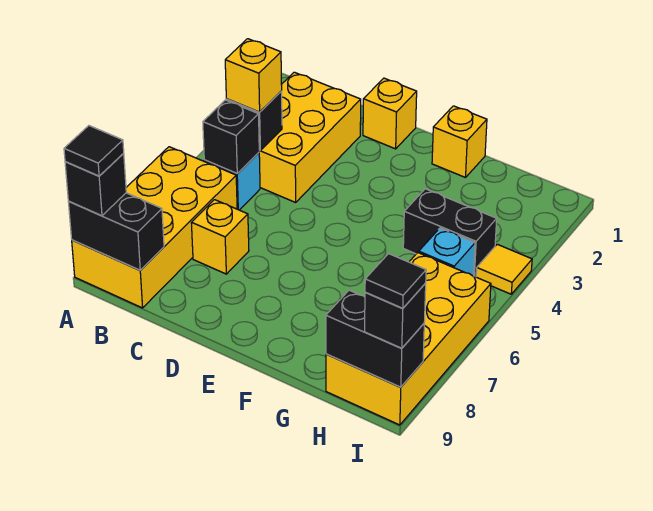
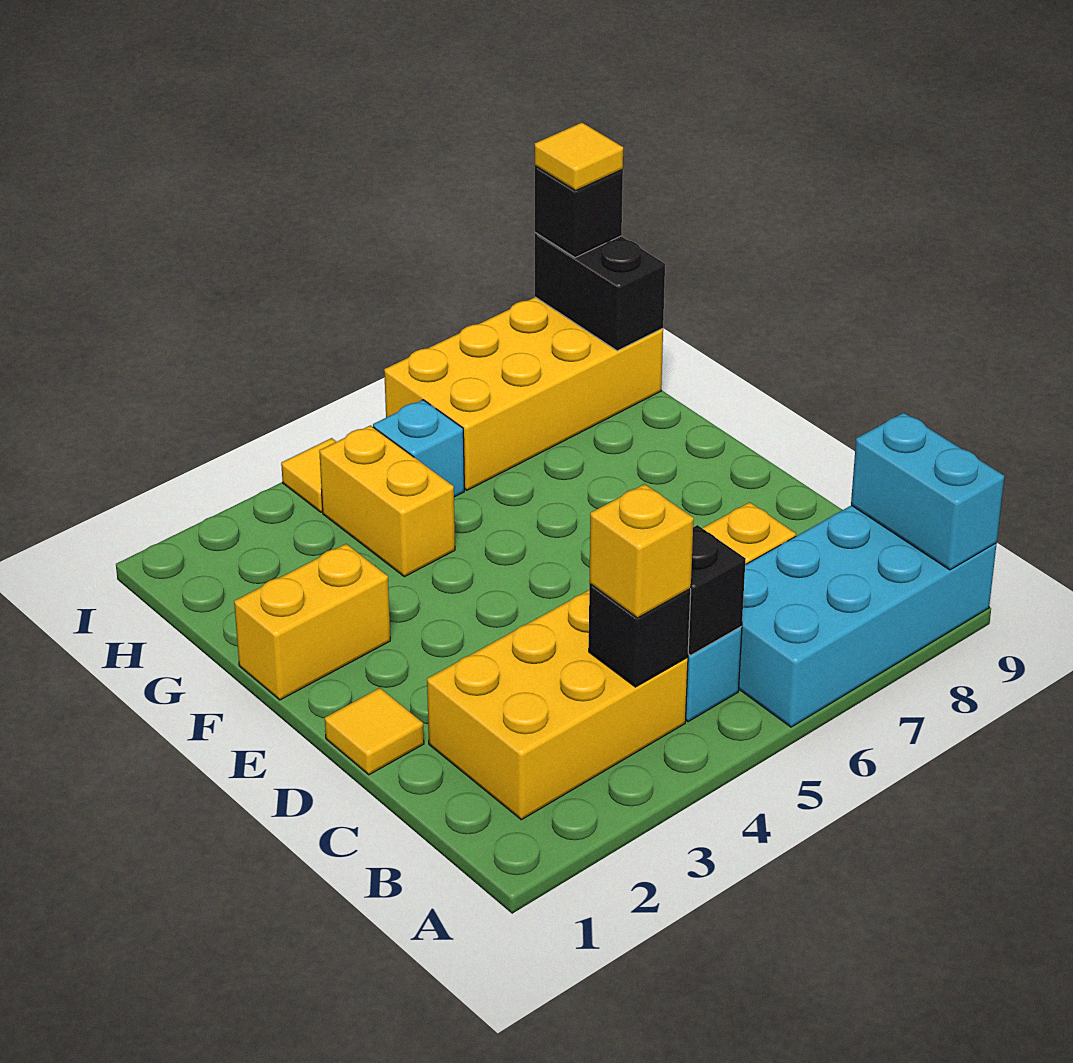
yellow brick A6:B9 level 1 -> cyan brick A6:B9 level 1
black brick A9:B9 level 2 -> cyan brick A9:B9 level 2
black brick A9 level 3 -> none
black tile A9 level 4 -> none
yellow brick D1 level 1 -> yellow tile D1 level 1
yellow brick F1 level 1 -> yellow brick F1:F2 level 1
black brick G4:H4 level 1 -> yellow brick G4:H4 level 1
black tile I9 level 4 -> yellow tile I9 level 4

